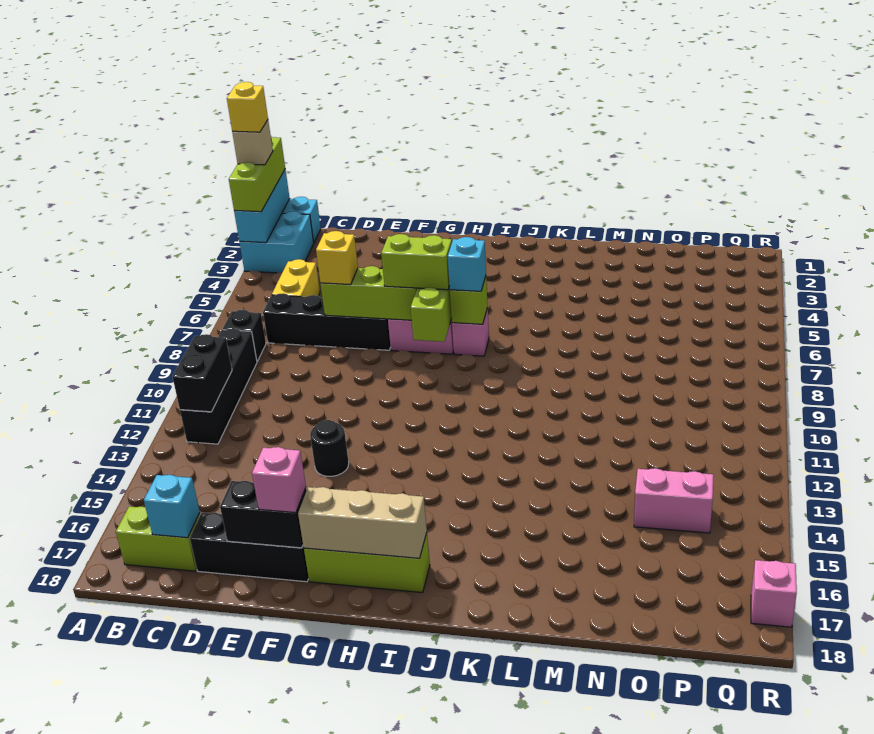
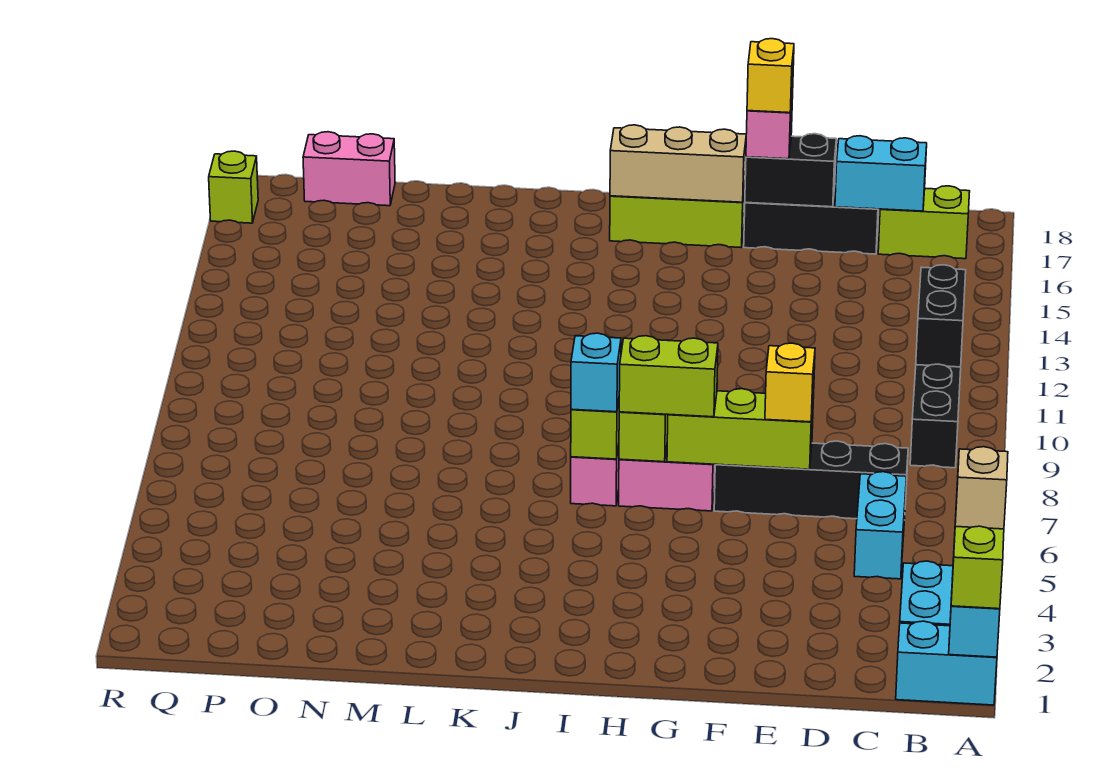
yellow brick A2 level 5 -> yellow brick F17 level 4
black brick B8 level 1 -> none
yellow brick C5:C6 level 1 -> cyan brick C5:C6 level 1
cyan brick C17 level 2 -> cyan brick C17:D17 level 2
black round brick F13 level 1 -> none
pink brick O14:P14 level 1 -> pink brick O18:P18 level 1
pink brick R17 level 1 -> lime brick R17 level 1

